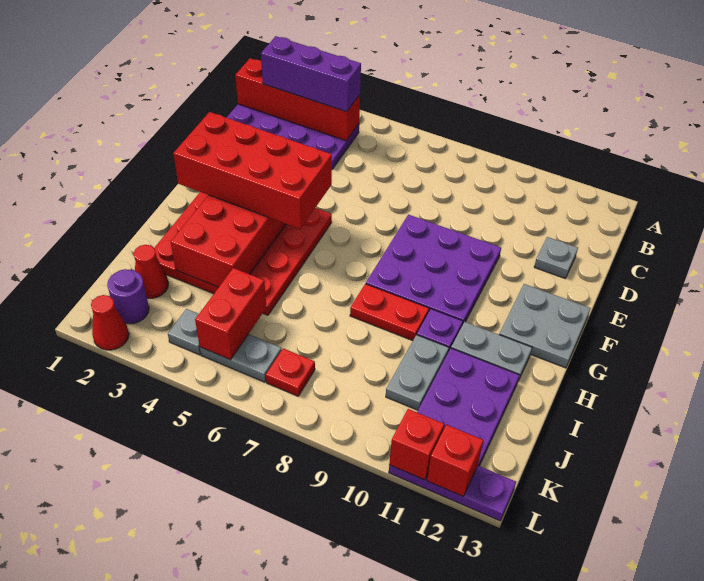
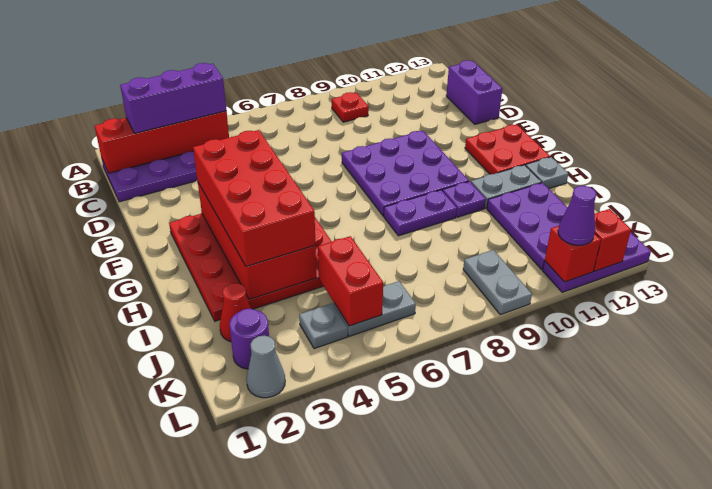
none -> purple brick C13:D13 level 1
grey plate D12 level 1 -> grey plate H13 level 1
red brick F2:G5 level 3 -> red brick F3:I4 level 3
grey plate F12:G13 level 1 -> red plate F12:G13 level 1
red plate H8:H9 level 1 -> purple plate H8:H9 level 1
grey plate I10:J10 level 1 -> grey plate K9:L9 level 1
red plate K7 level 1 -> red plate B9 level 1
red cone L2 level 1 -> grey cone L2 level 1
none -> purple cone L11 level 3

